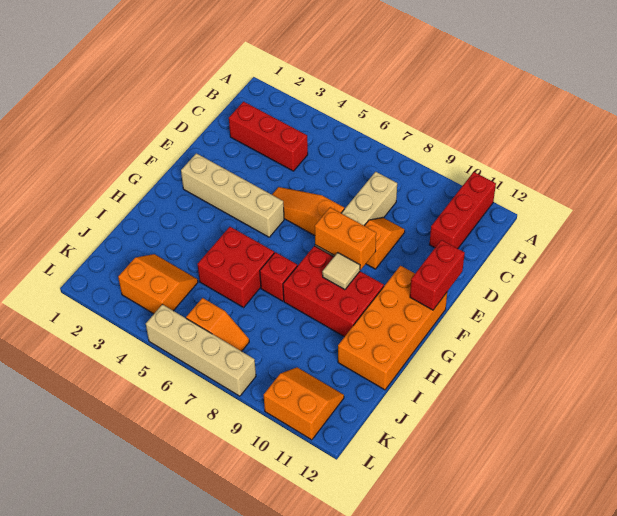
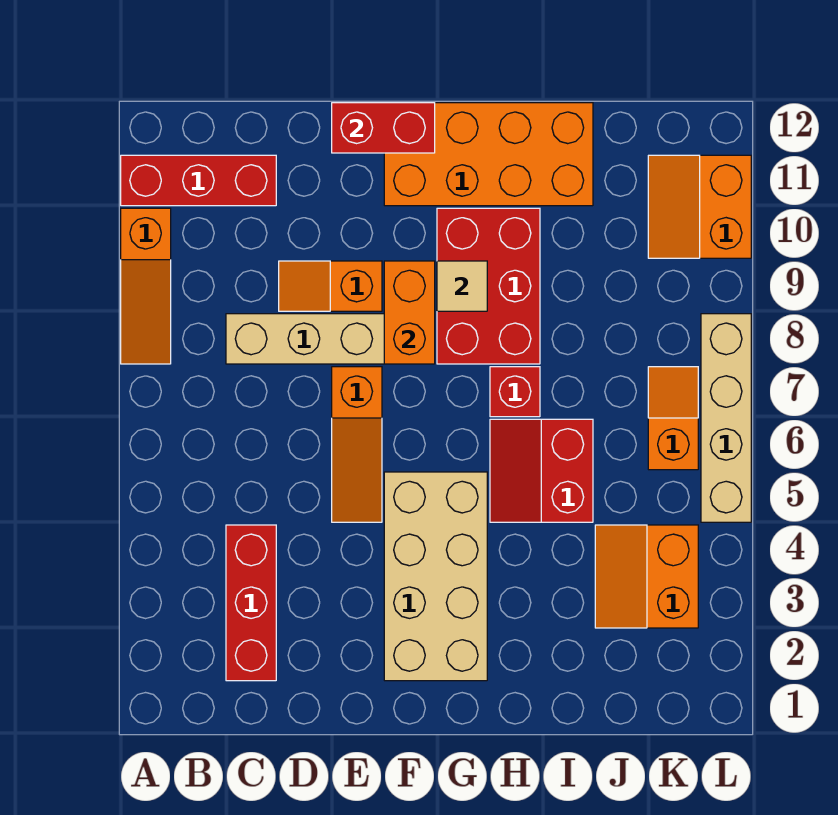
none -> orange slope A8:A10 level 1 top 10
tan brick F2:F5 level 1 -> tan brick F2:G5 level 1
red brick H5:I6 level 1 -> red slope H5:I6 level 1 top I

